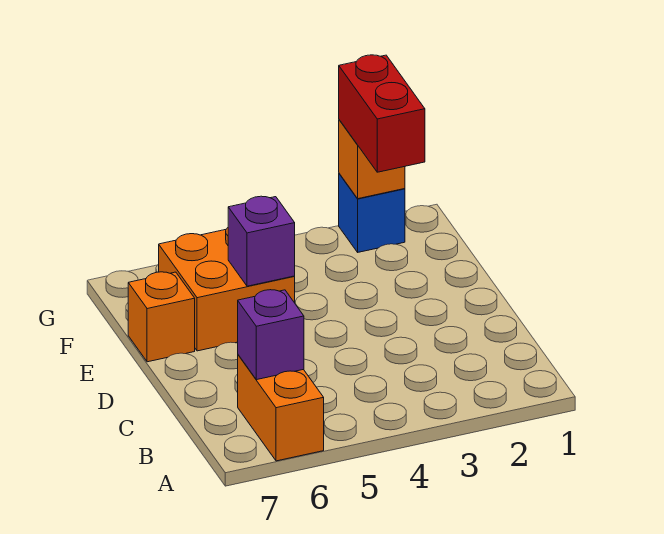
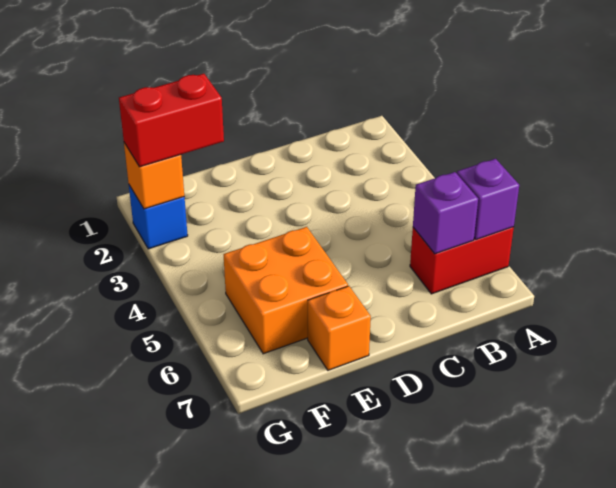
orange brick A6:B6 level 1 -> red brick A6:B6 level 1
purple brick E5 level 2 -> purple brick A6 level 2

